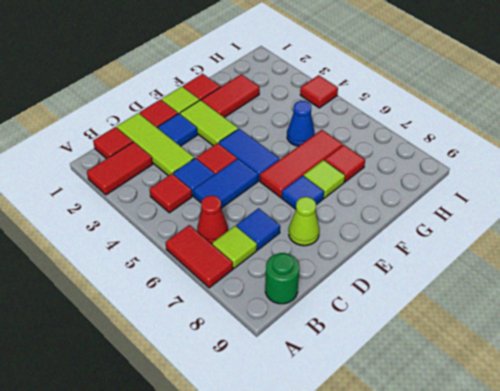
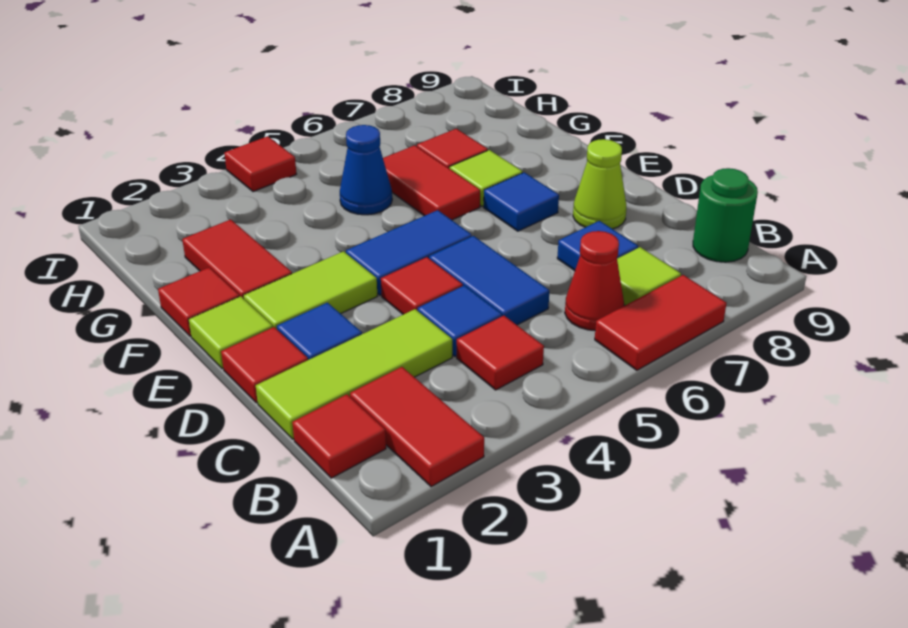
red tile E6:G6 level 1 -> red tile F6:G6 level 1

